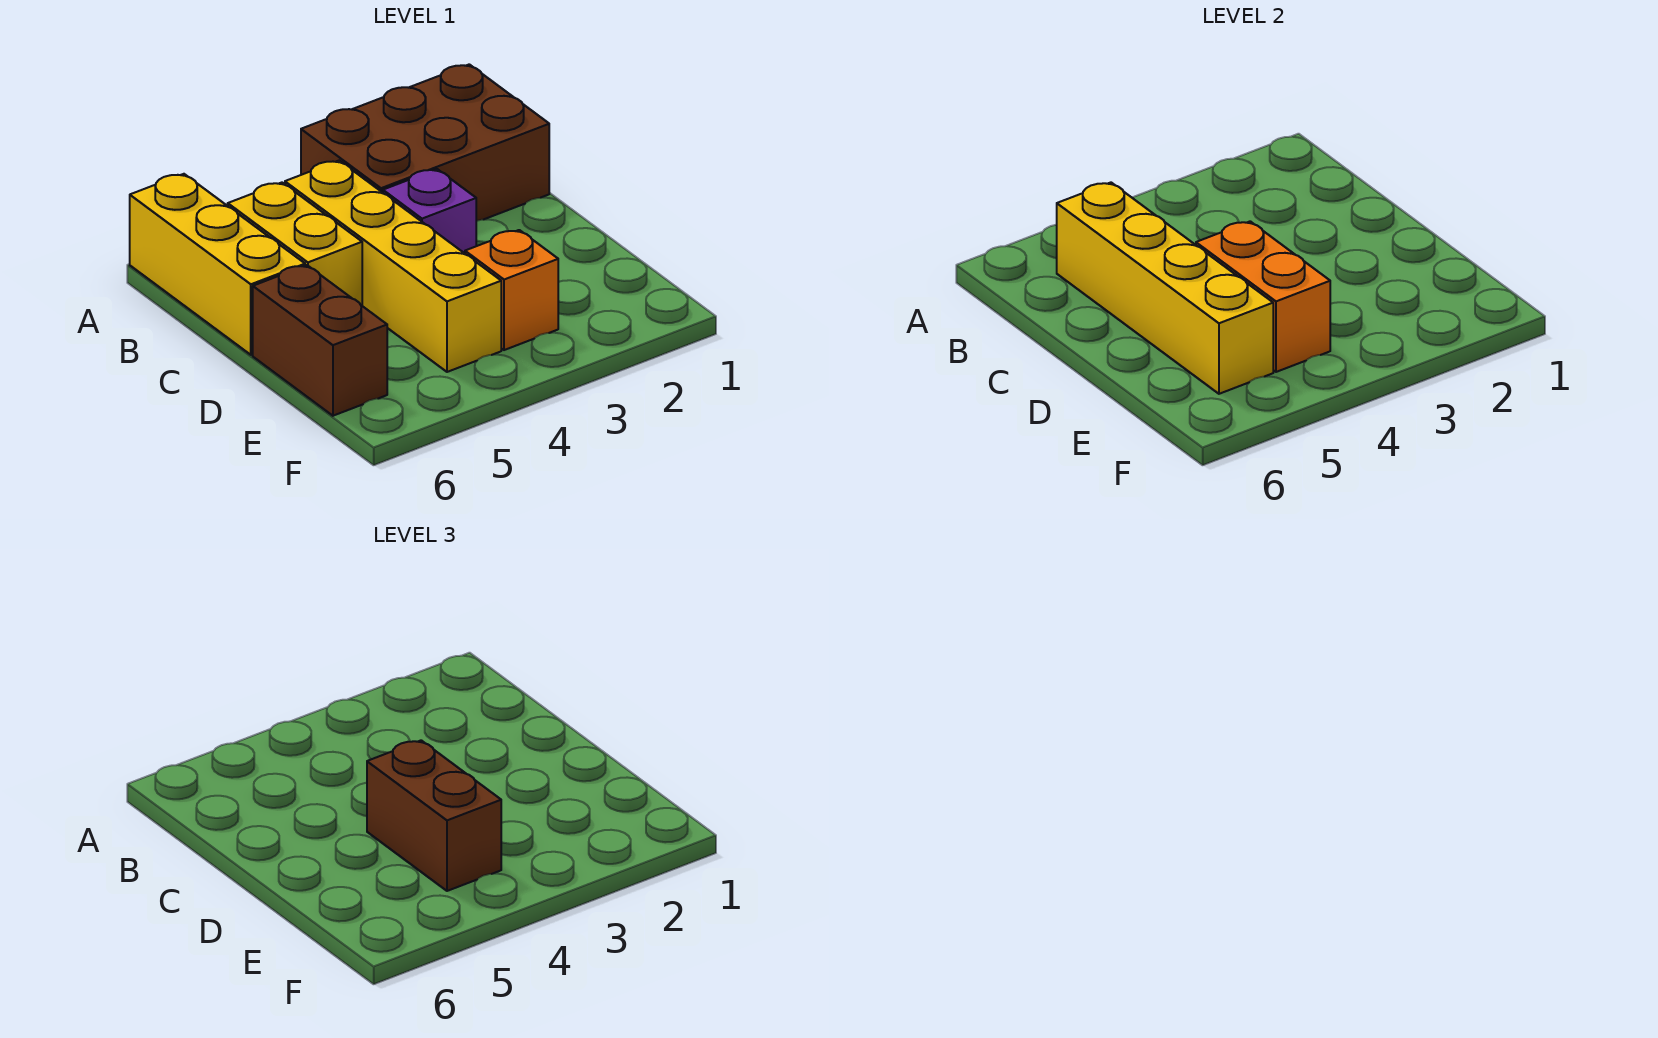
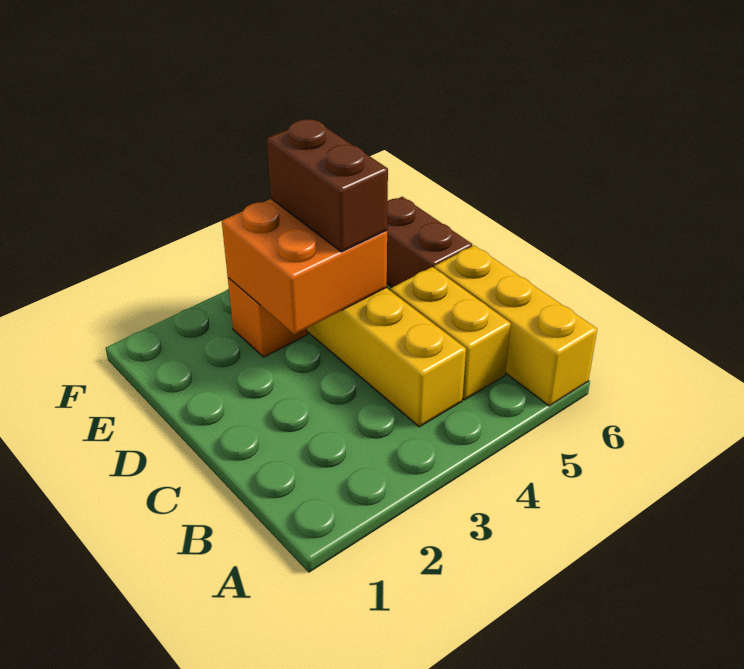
brown brick A1:B3 level 1 -> none
yellow brick B5:E5 level 2 -> none
purple brick C3 level 1 -> none
orange brick D4:E4 level 2 -> orange brick D3:E4 level 2

